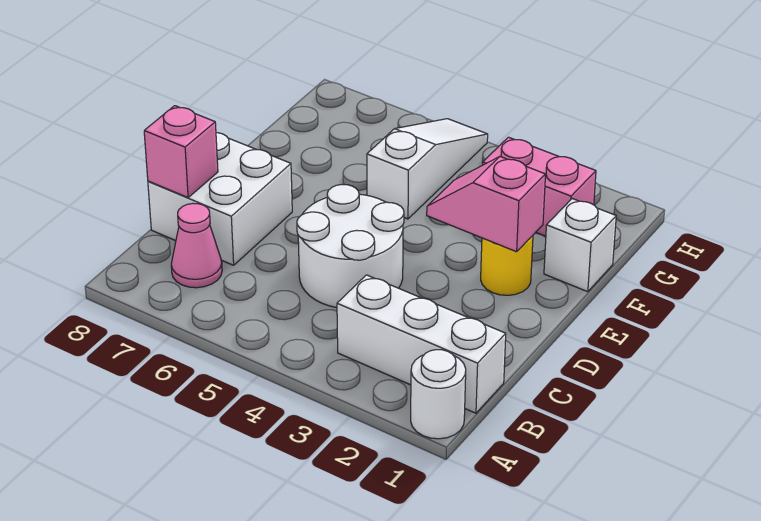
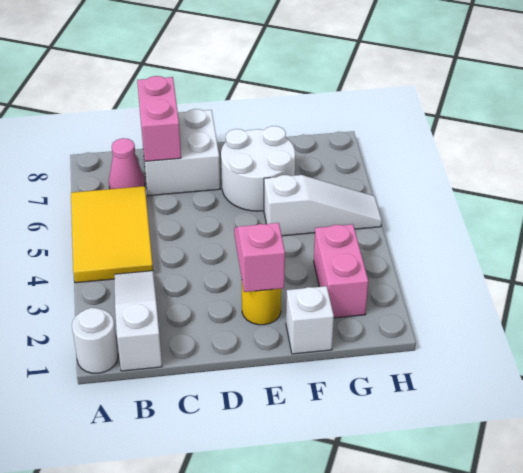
none -> yellow tile A4:B6 level 1
white brick B1:B3 level 1 -> white slope B1:B3 level 1 top 1
white round brick C4:D5 level 1 -> white round brick E6:F7 level 1
pink brick C8 level 2 -> pink brick C7:C8 level 2

